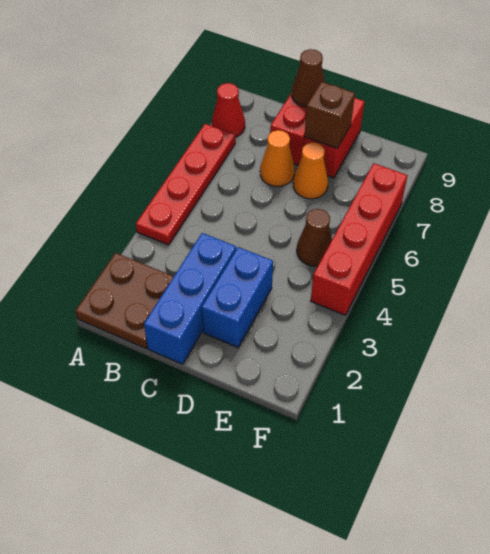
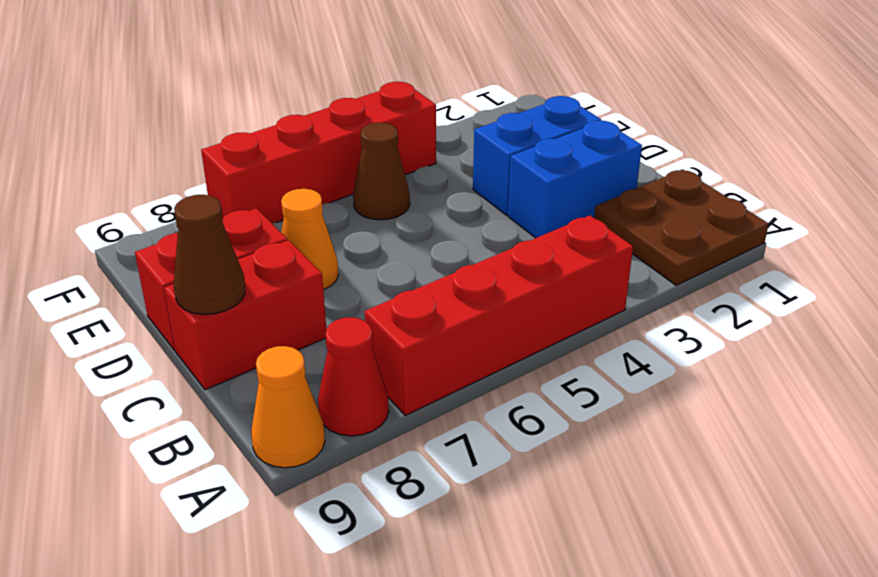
red plate A4:A7 level 1 -> red brick A4:A7 level 1
blue brick C1:C3 level 1 -> blue brick C2:C3 level 1
orange cone C7 level 1 -> orange cone A9 level 1
brown brick D8 level 2 -> none

